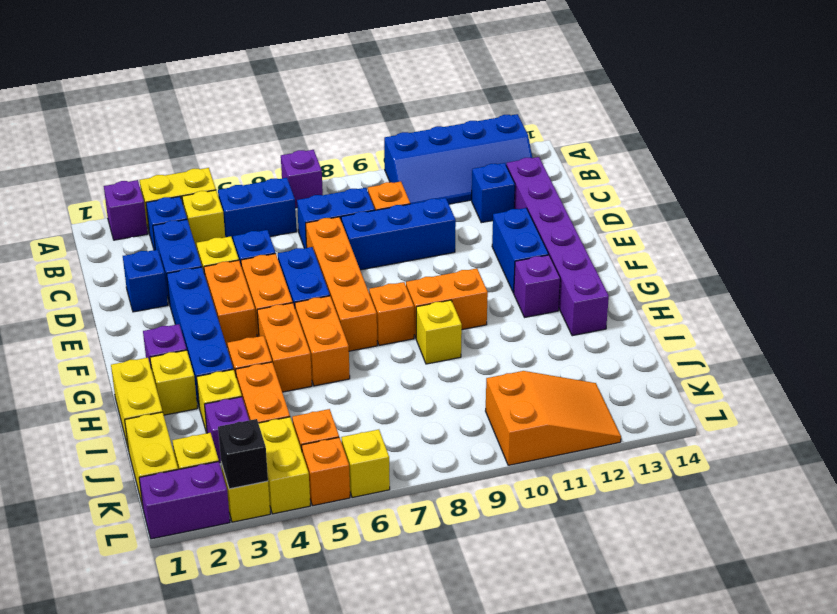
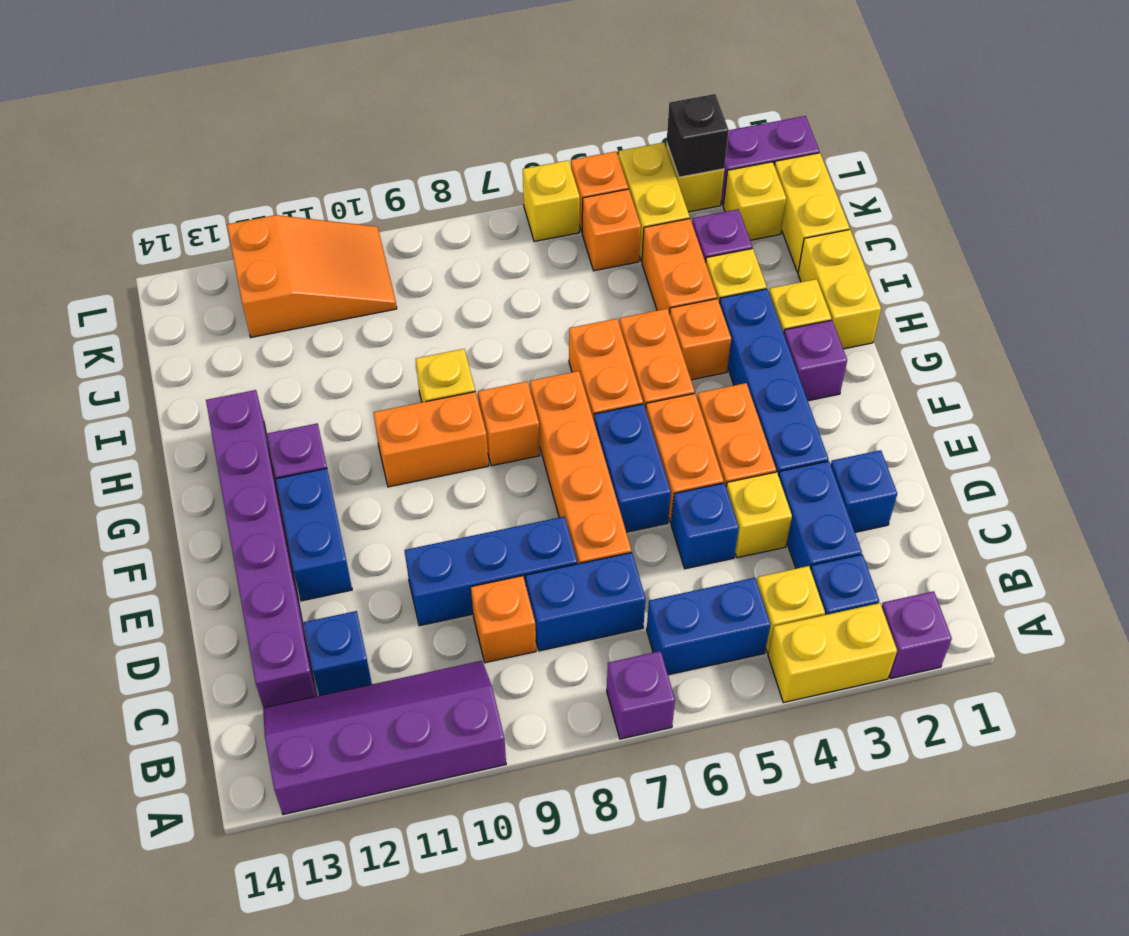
blue slope A10:B13 level 1 top A -> purple slope A10:B13 level 1 top A
orange slope K10:L12 level 1 top 10 -> orange slope K10:L12 level 1 top 12

